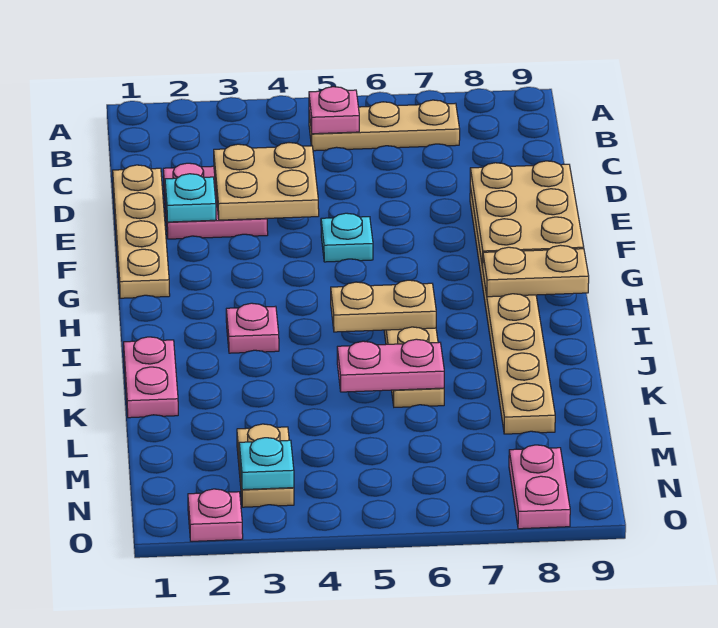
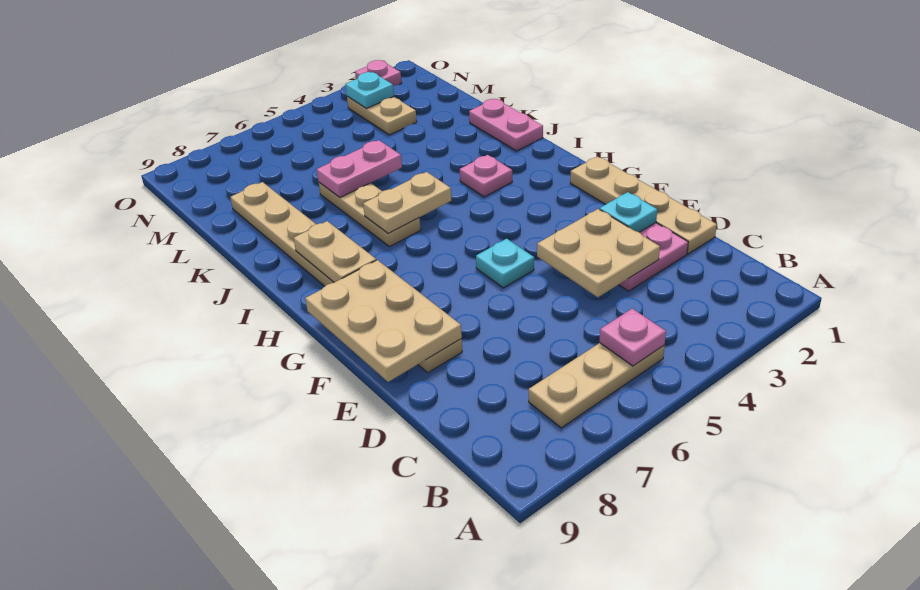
tan plate H8:H9 level 2 -> tan plate H8:I8 level 2
pink plate N8:O8 level 1 -> none

